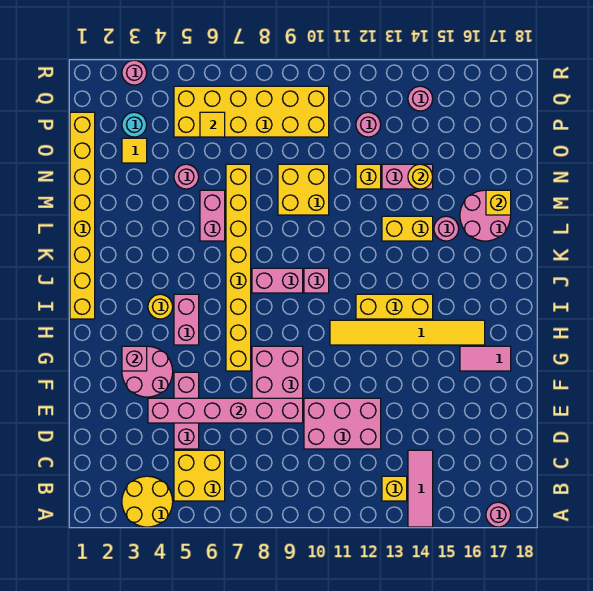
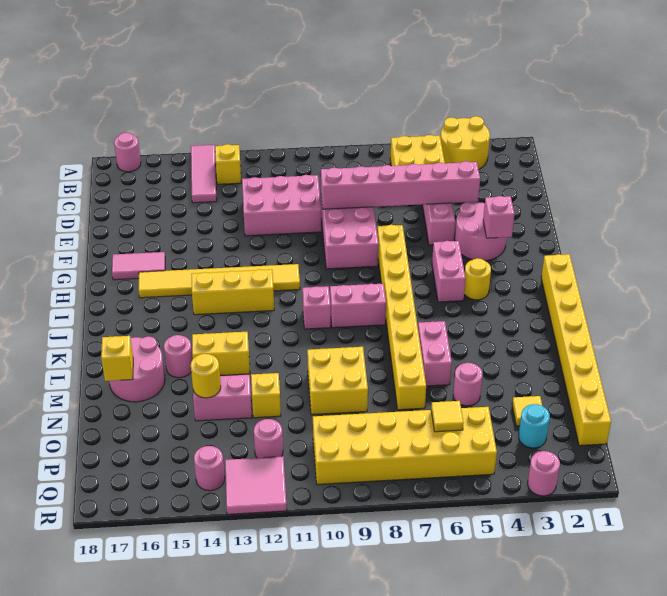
none -> pink tile Q12:R13 level 1

